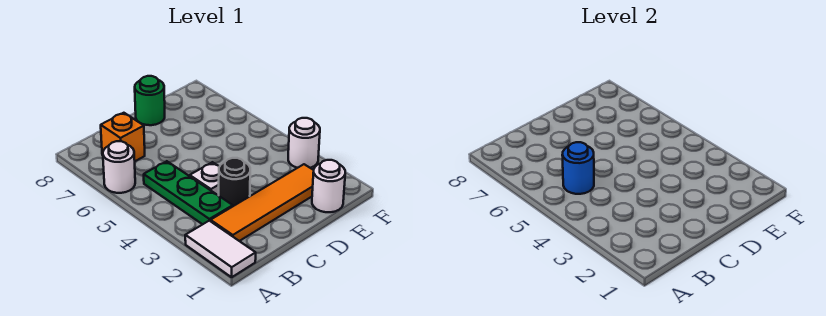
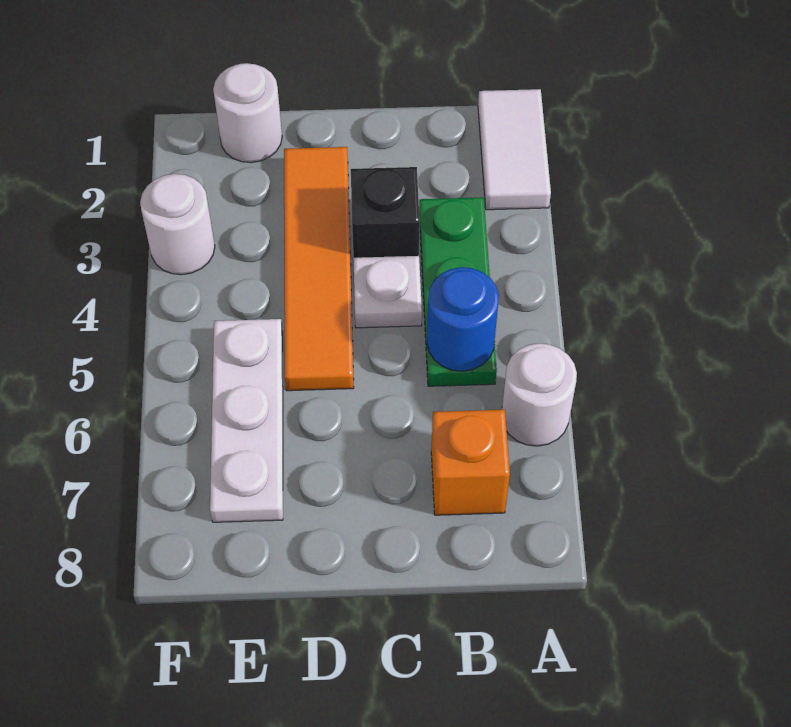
orange tile B2:E2 level 1 -> orange tile D2:D5 level 1
black round brick C3 level 1 -> black brick C3 level 1
green round brick D8 level 1 -> none
none -> white plate E5:E7 level 1

